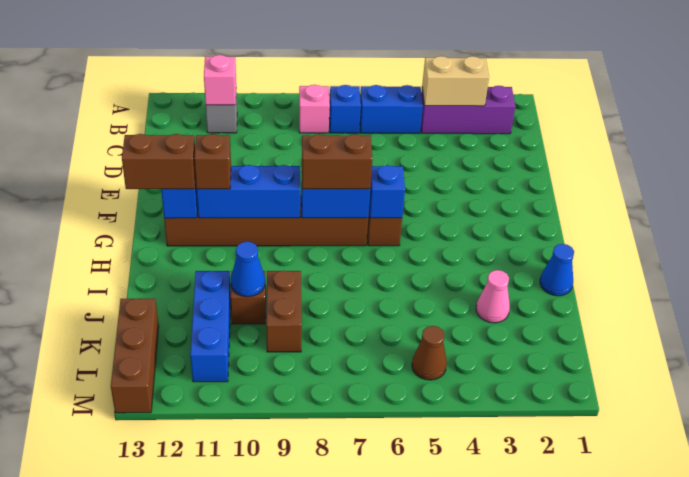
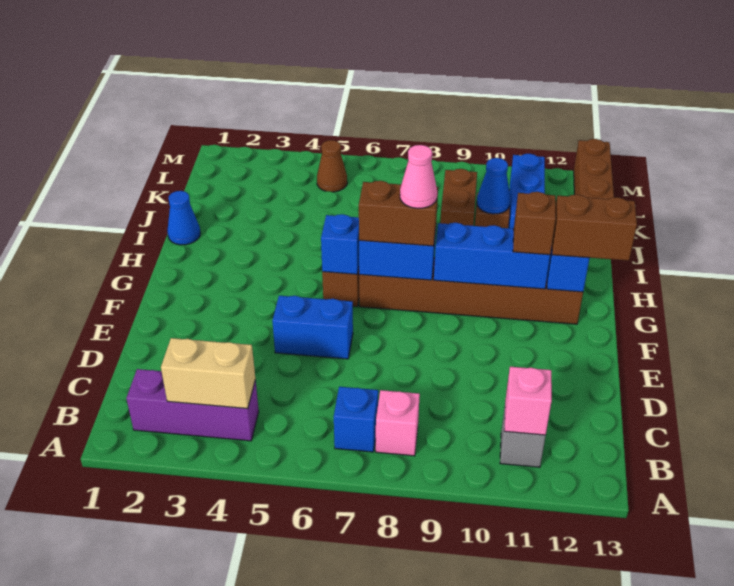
blue brick B5:B6 level 1 -> blue brick E5:E6 level 1
pink cone J3 level 1 -> pink cone G8 level 4

